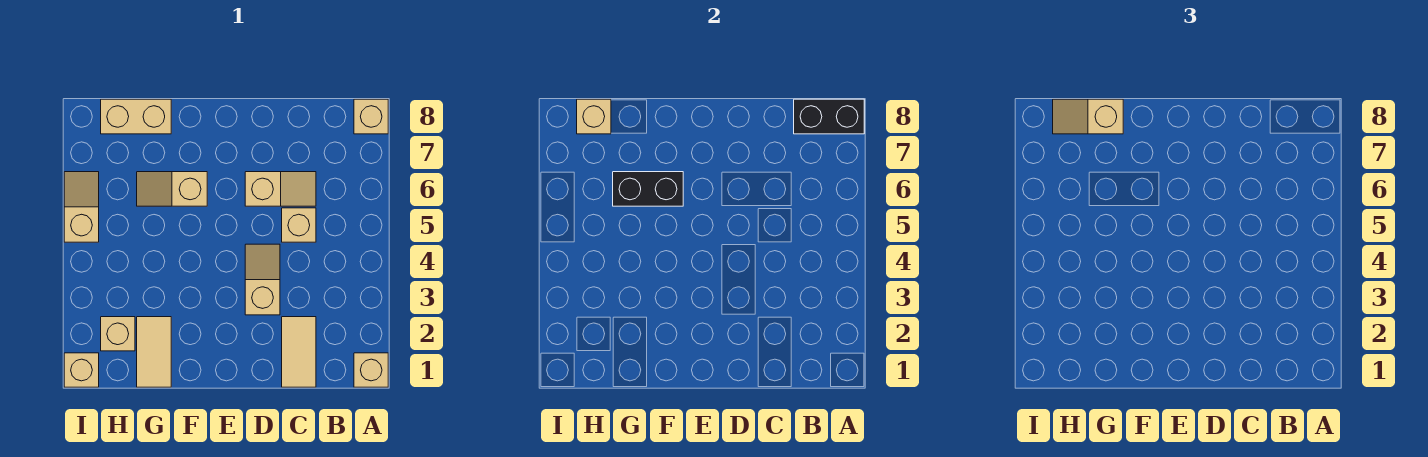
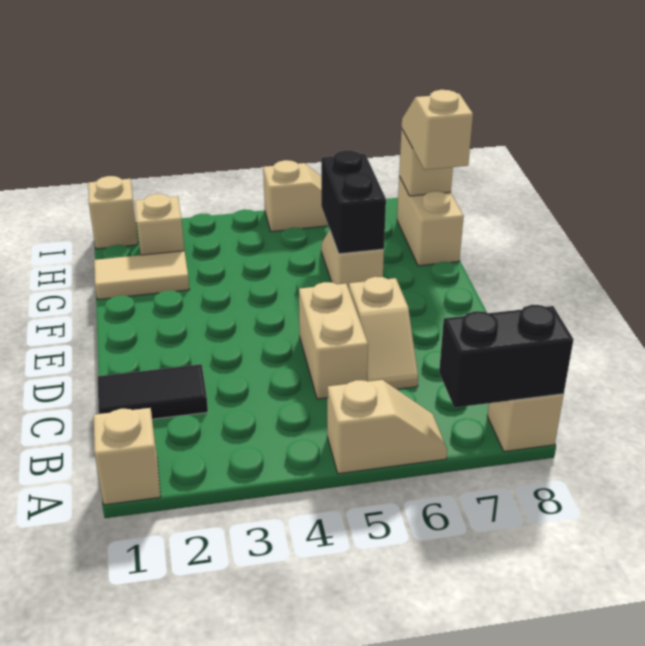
black brick A8:B8 level 2 -> black brick A7:A8 level 2
tan tile C1:C2 level 1 -> black tile C1:C2 level 1
tan brick C5 level 1 -> tan brick C5:D5 level 1
tan slope D3:D4 level 1 top 3 -> tan slope A5:A6 level 1 top 5

